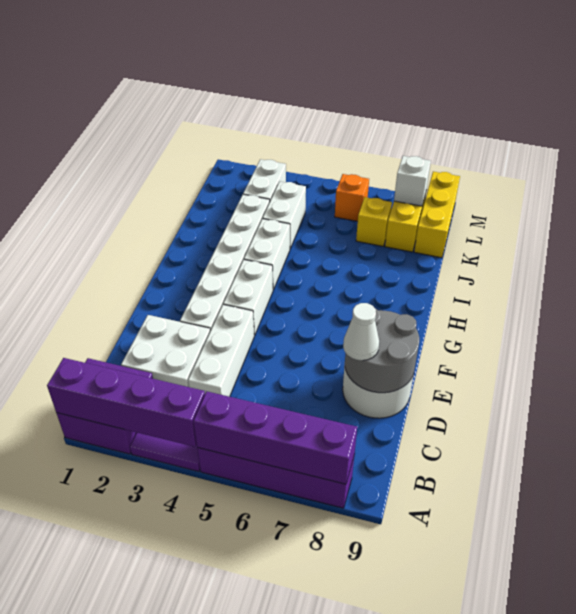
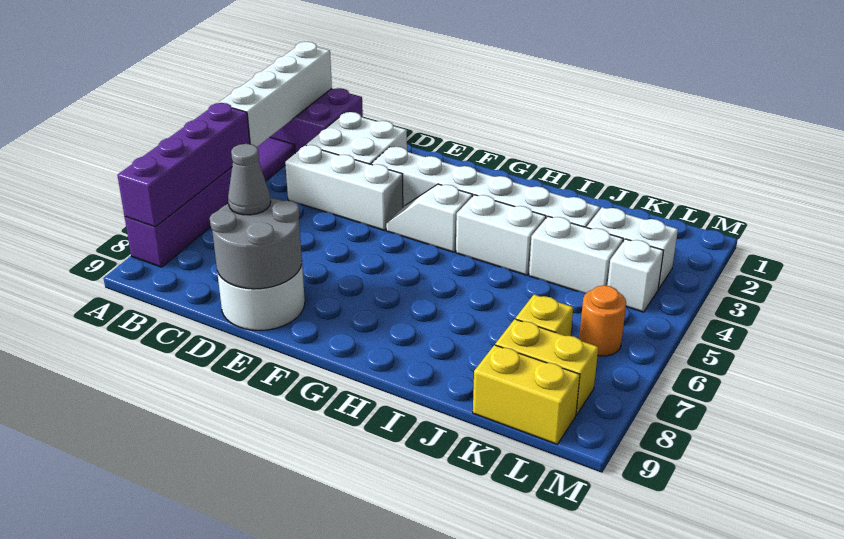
purple brick A1:A4 level 2 -> white brick A1:A4 level 2
white cone D8 level 3 -> grey cone D8 level 3
white brick F4:G4 level 1 -> white slope F4:G4 level 1 top G
yellow brick K9:M9 level 1 -> yellow brick K9:L9 level 1
orange brick L6 level 1 -> orange round brick L6 level 1
white brick L8 level 2 -> white brick L4 level 1

